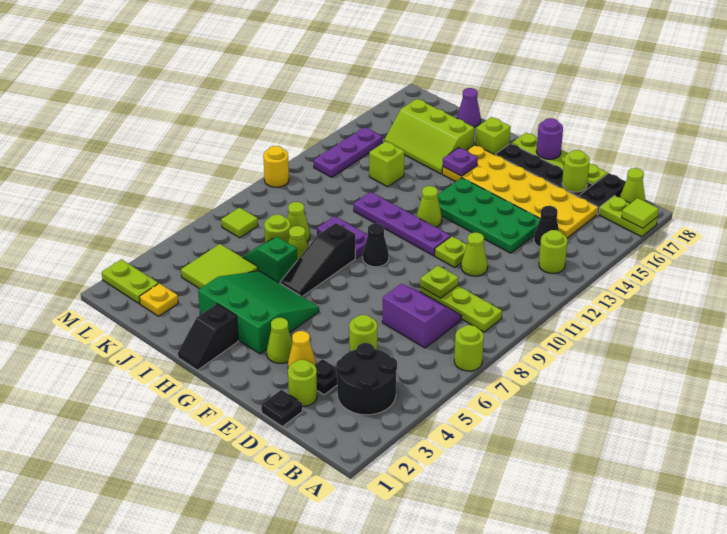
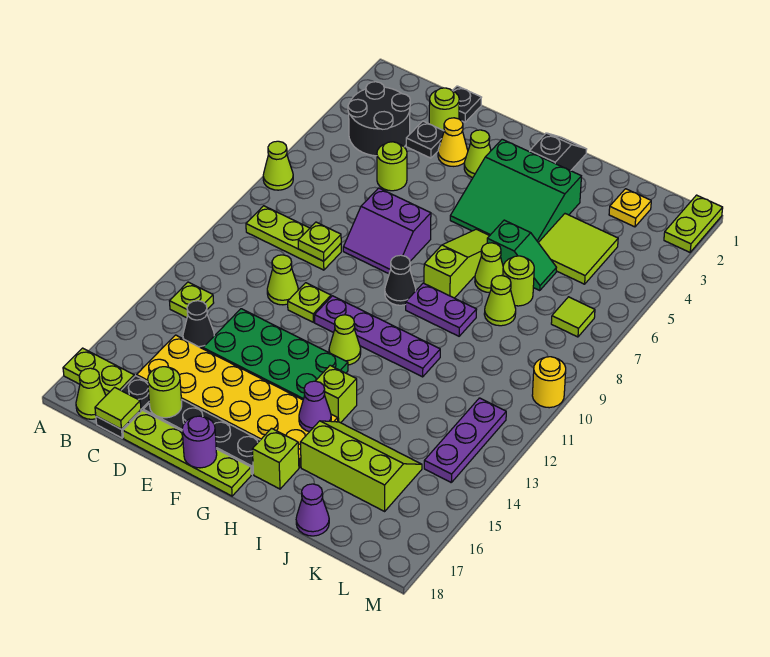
lime round brick A7 level 1 -> lime cone A7 level 1
lime tile A17 level 2 -> lime tile C18 level 2
lime round brick B13 level 1 -> lime plate B13 level 1
purple slope C7:D8 level 1 top 7 -> purple slope E7:F8 level 1 top 7
black slope H6:H8 level 1 top 8 -> lime slope H6:H8 level 1 top 8
purple plate H15 level 2 -> purple cone H15 level 2
lime brick J13 level 1 -> lime brick H14 level 1
lime plate L2:M2 level 1 -> lime plate M1:M2 level 1

